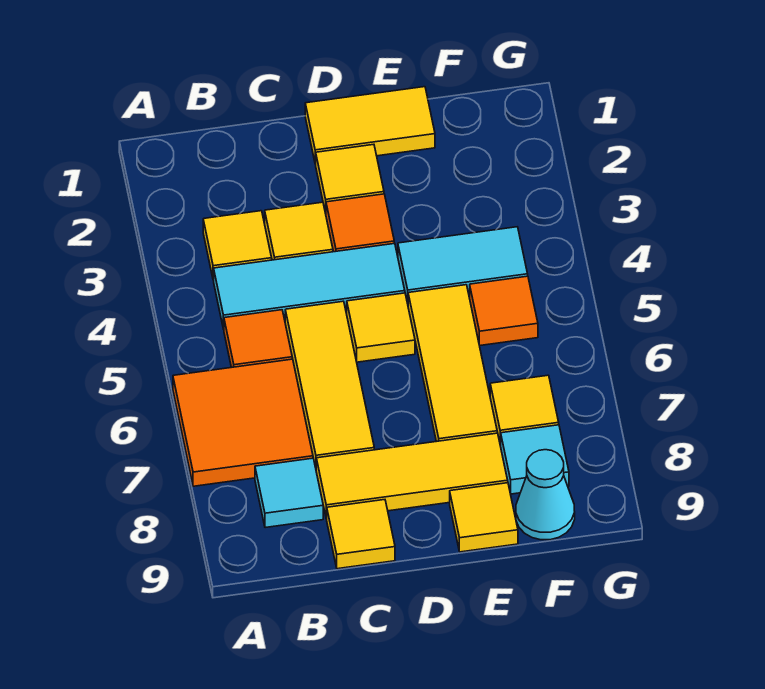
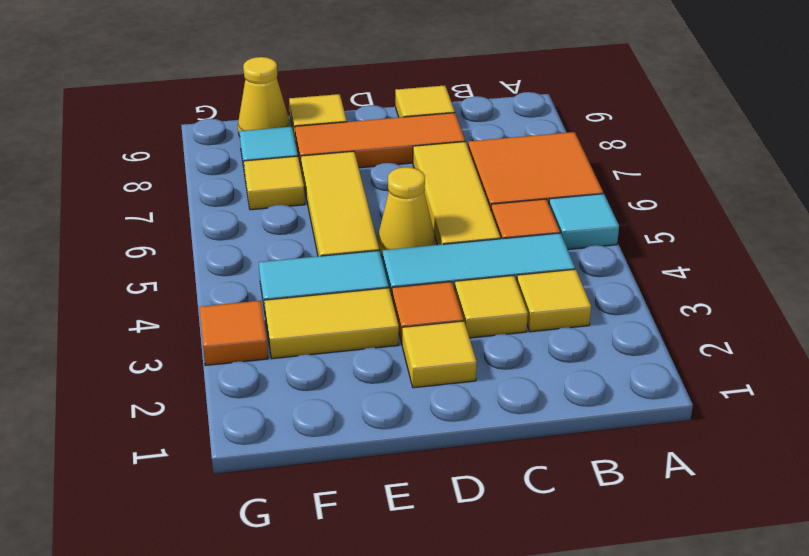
cyan tile B8 level 1 -> cyan tile A5 level 1
yellow tile C8:E8 level 1 -> orange tile C8:E8 level 1
yellow tile D1:E1 level 1 -> yellow tile E3:F3 level 1
yellow tile D5 level 1 -> yellow cone D5 level 1
orange tile F5 level 1 -> orange tile G3 level 1
cyan cone F9 level 1 -> yellow cone F9 level 1

